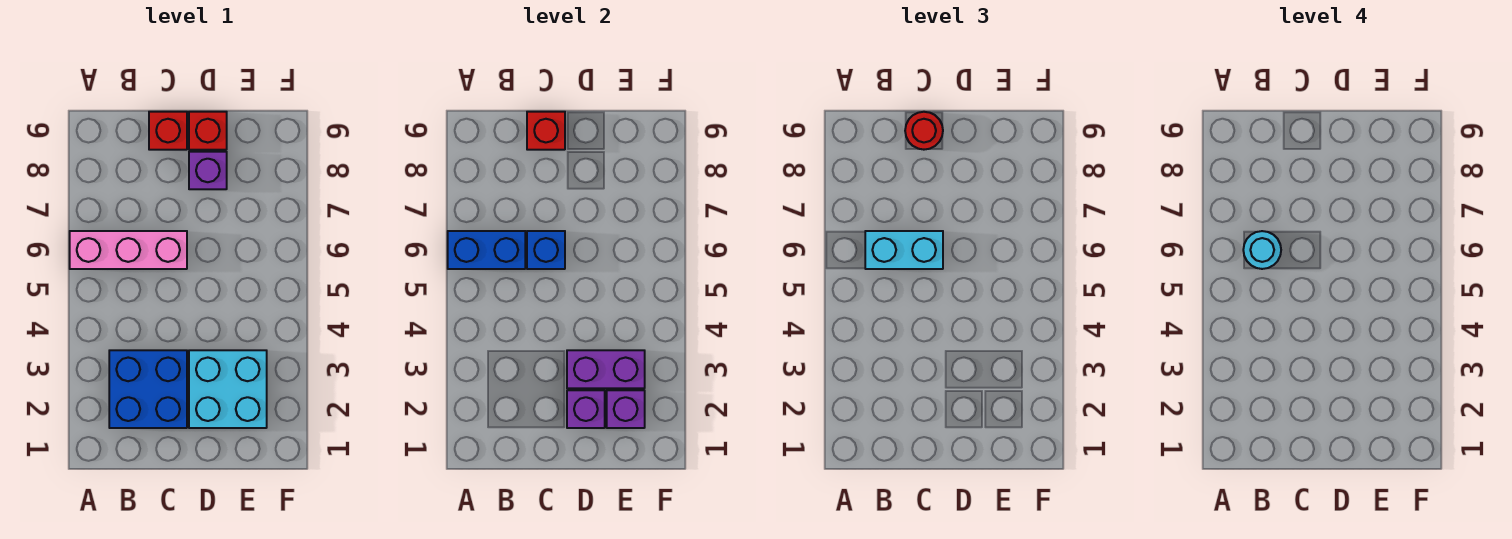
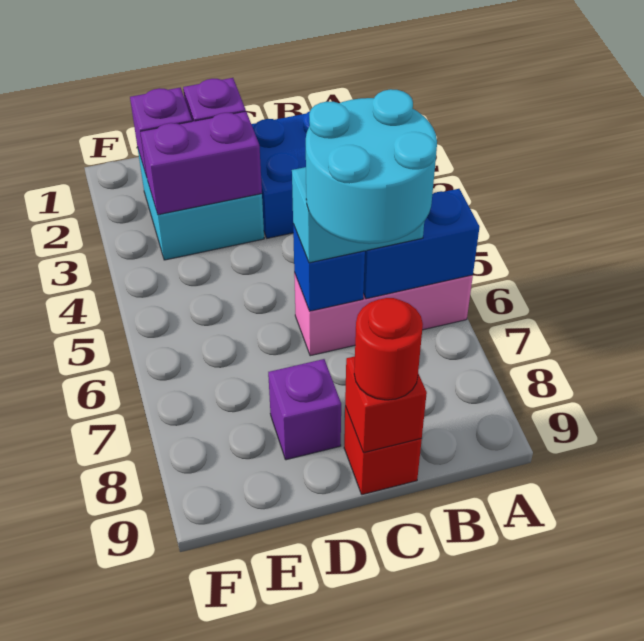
cyan round brick B6 level 4 -> cyan round brick B6:C7 level 4
red brick D9 level 1 -> none

